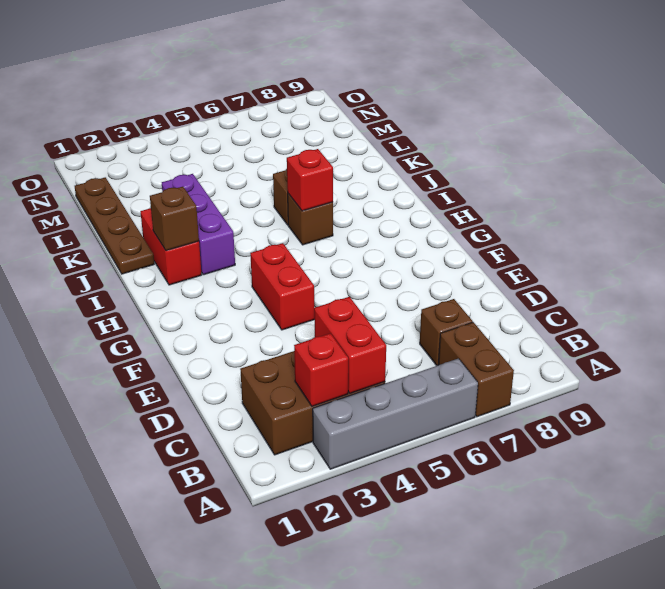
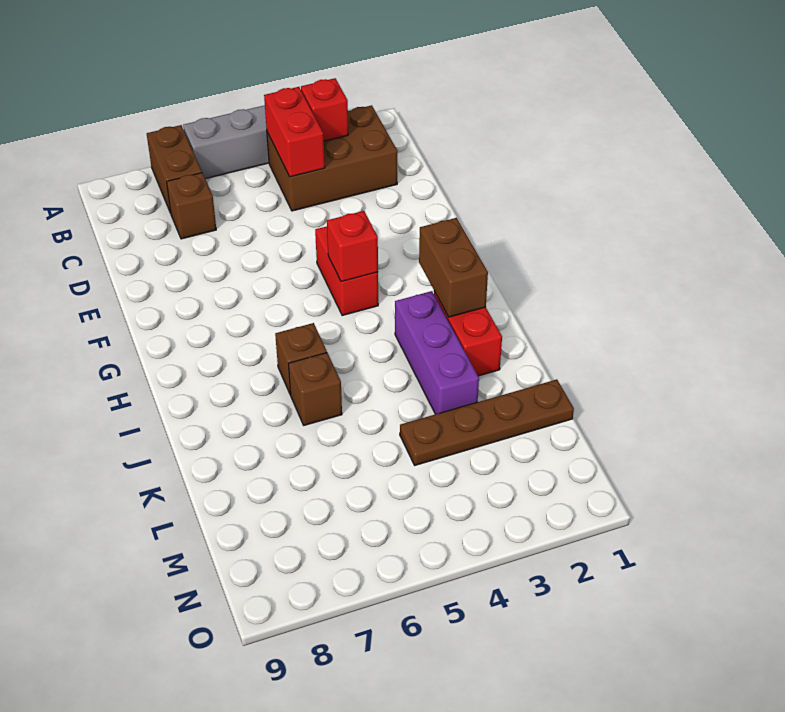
brown brick I2 level 2 -> brown brick H2:I2 level 2
red brick I6 level 2 -> red brick G4 level 2
brown plate J1:M1 level 1 -> brown plate L1:L4 level 1

